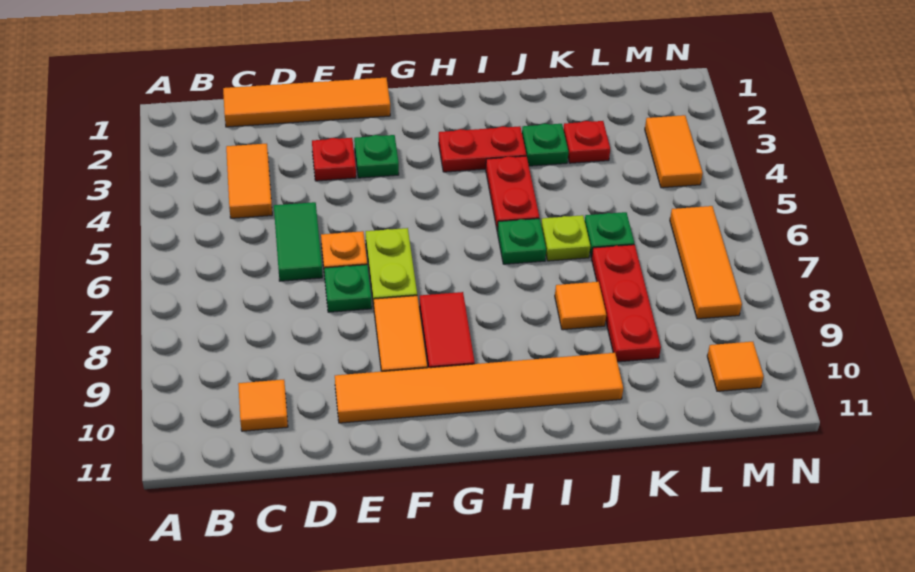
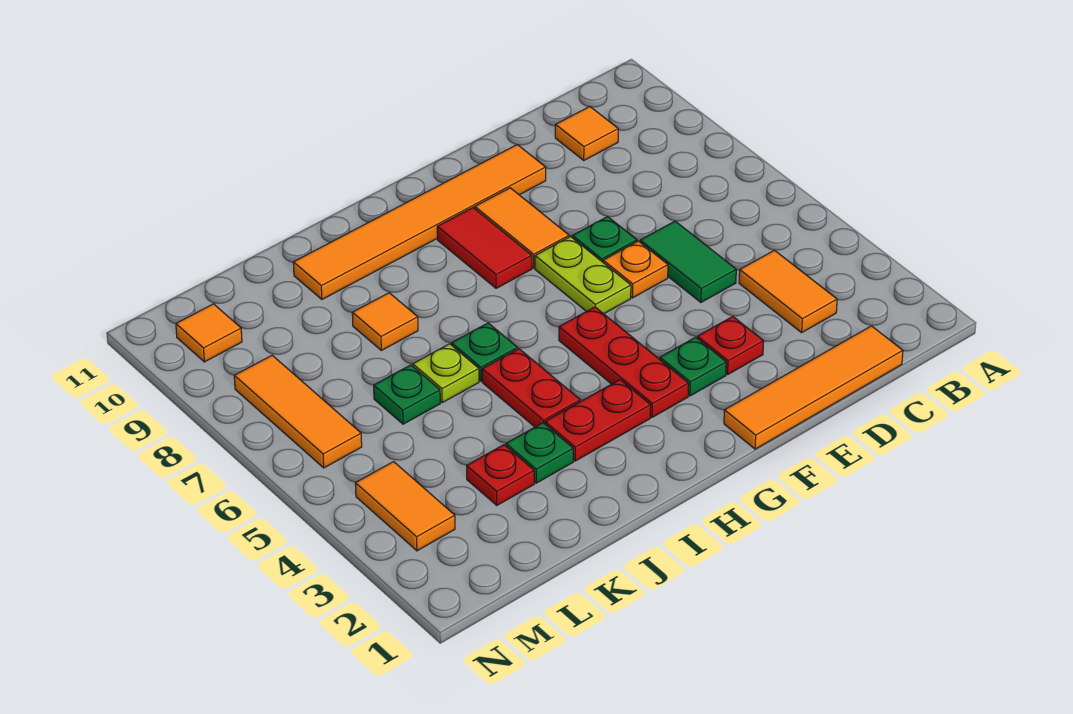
red plate K7:K9 level 1 -> red plate G3:G5 level 1

